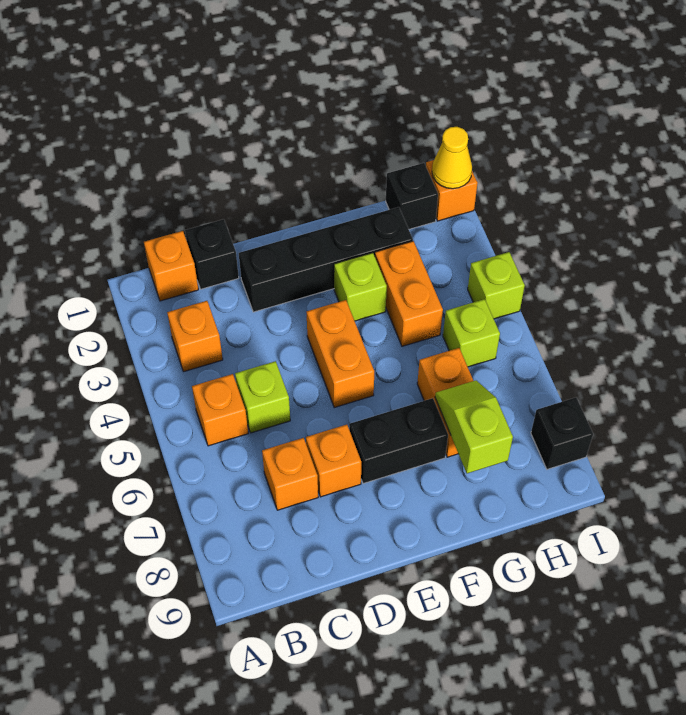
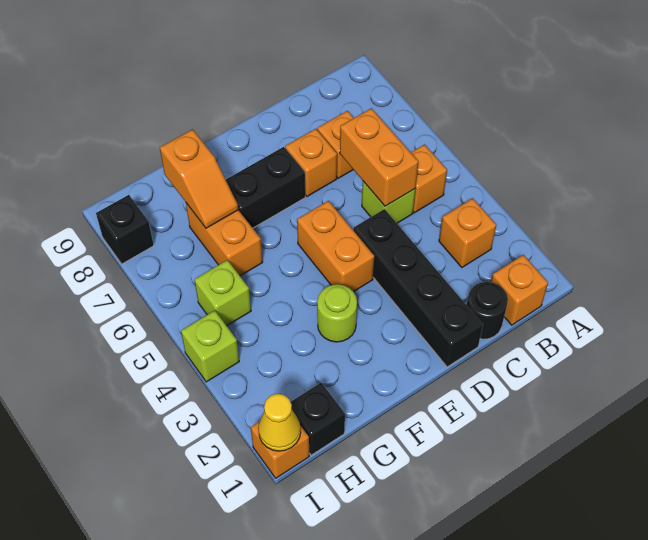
black brick C1 level 1 -> black round brick C1 level 1
black brick D2:G2 level 1 -> black brick D1:D4 level 1
lime brick F3 level 1 -> lime round brick F3 level 1
orange brick G3:G4 level 1 -> orange brick C5:C6 level 2
lime slope G7:G8 level 2 top 8 -> orange slope G7:G8 level 2 top 8

